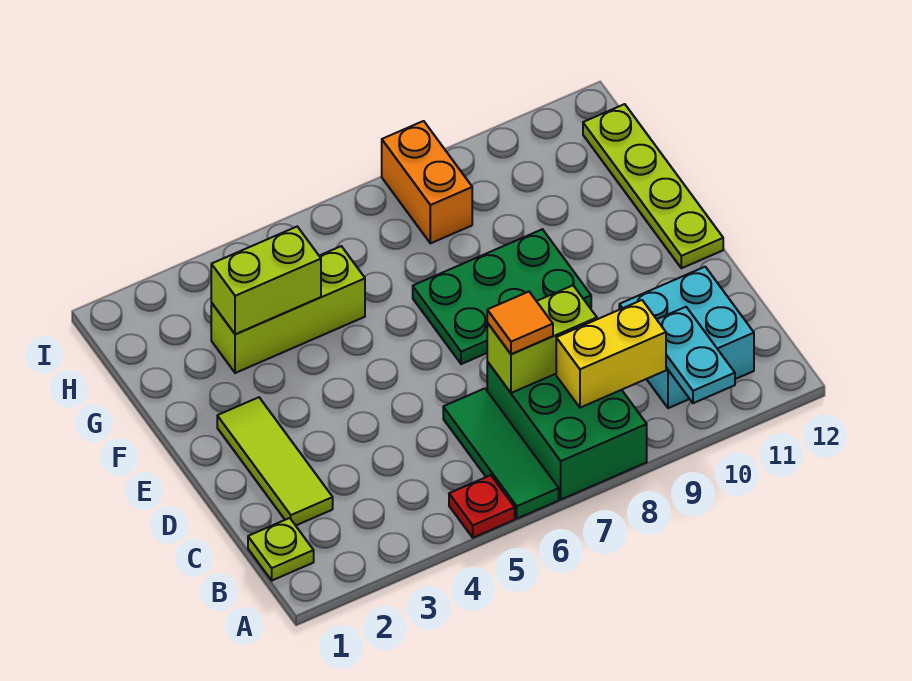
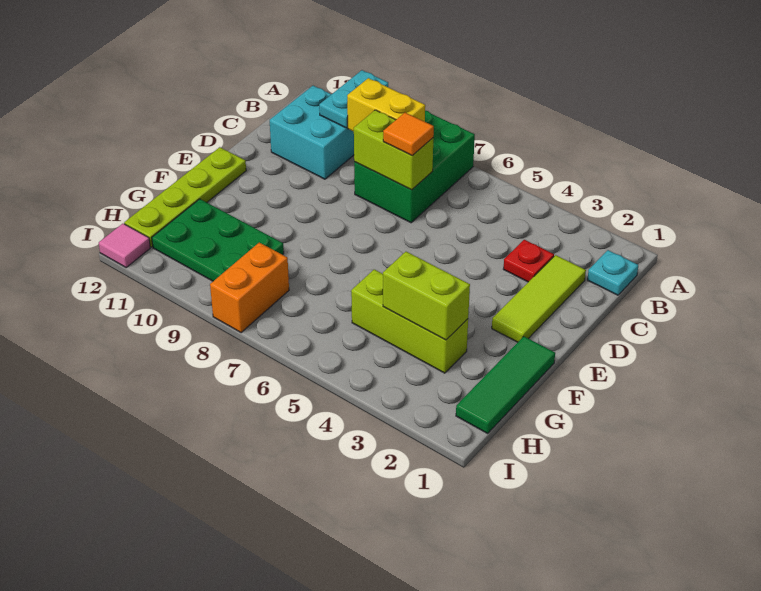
red plate A5 level 1 -> red plate C3 level 1
green tile A6:C6 level 1 -> green tile F1:H1 level 1
lime plate B1 level 1 -> cyan plate B1 level 1
green plate E7:F9 level 1 -> green plate G9:H11 level 1
none -> pink tile I12 level 1

